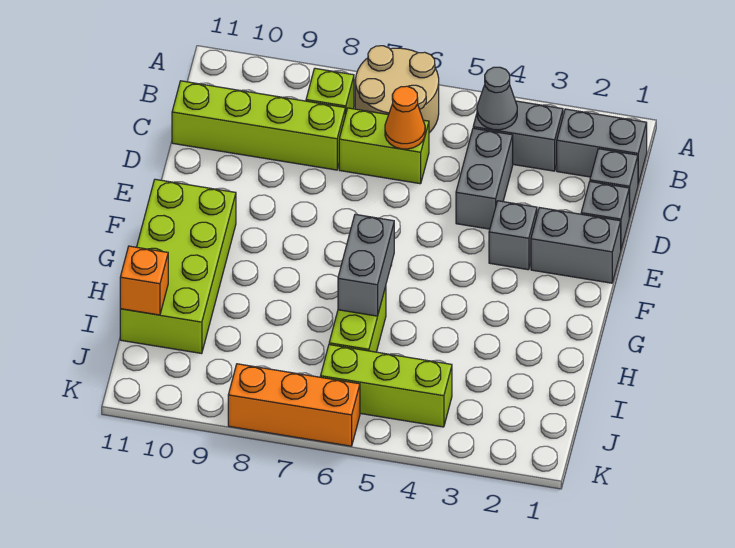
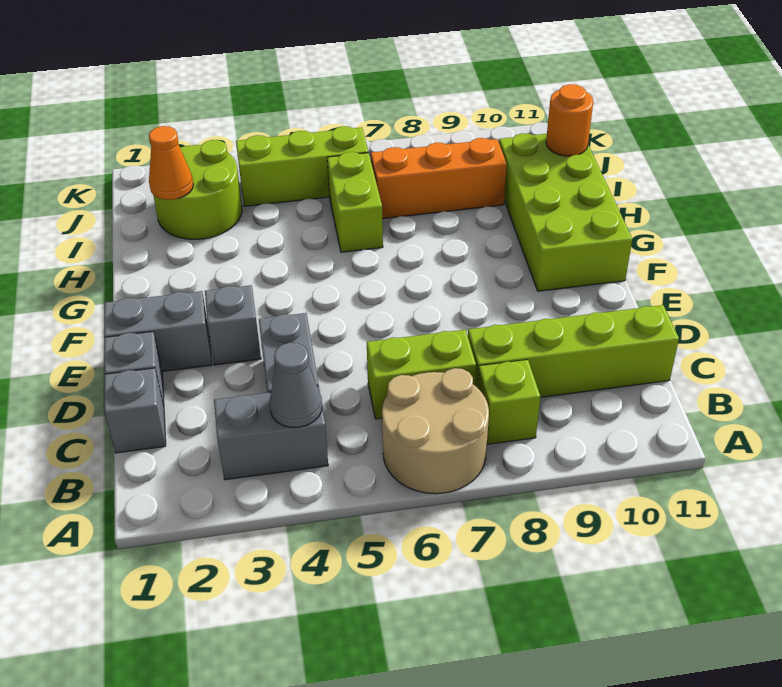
grey brick B1:B2 level 1 -> none
orange cone C6 level 2 -> orange cone I2 level 2
grey brick G6:H6 level 2 -> none
none -> lime round brick I2:J3 level 1
orange brick I11 level 2 -> orange round brick I11 level 2
orange brick K6:K8 level 1 -> orange brick I7:I9 level 1

